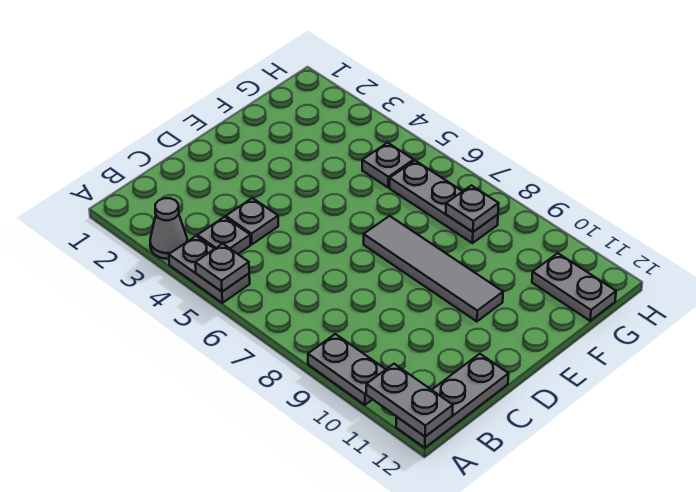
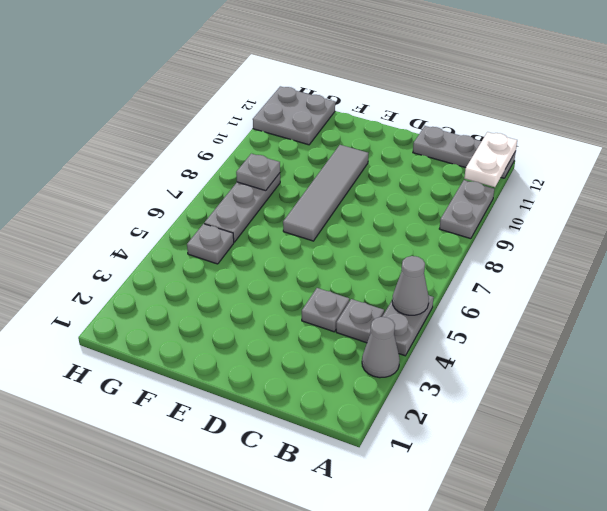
grey plate A5 level 2 -> grey cone A5 level 2
grey plate A11:A12 level 2 -> white plate A11:A12 level 2
grey plate G11:G12 level 1 -> grey plate G11:H12 level 1

